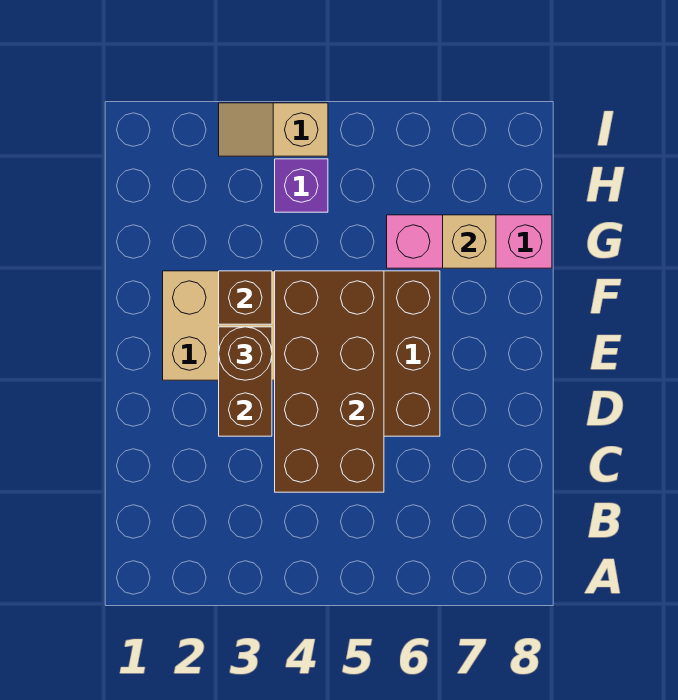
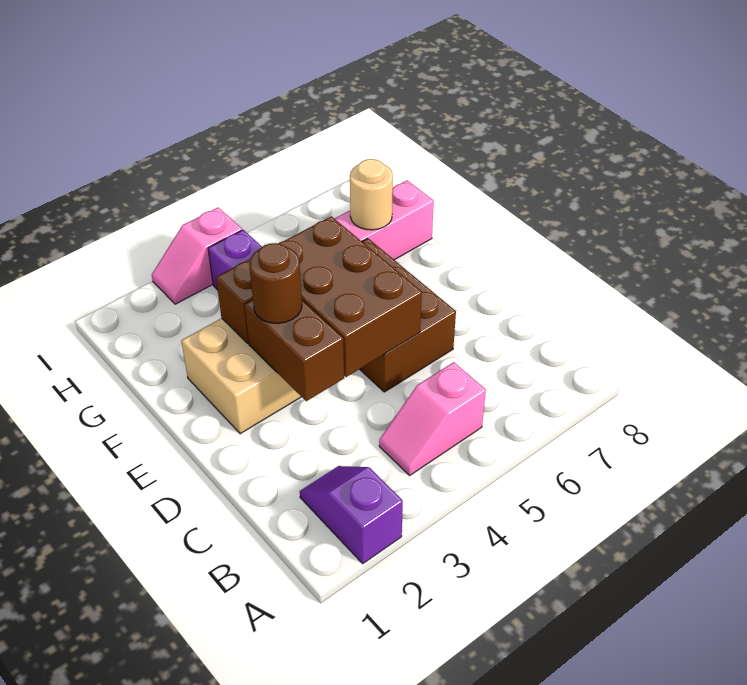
none -> purple slope A2:B2 level 1 top A
none -> pink slope B4:B5 level 1 top 5
brown brick C4:F5 level 2 -> brown brick D4:F5 level 2
tan brick G7 level 2 -> tan round brick G7 level 2
tan slope I3:I4 level 1 top 4 -> pink slope I3:I4 level 1 top 4

